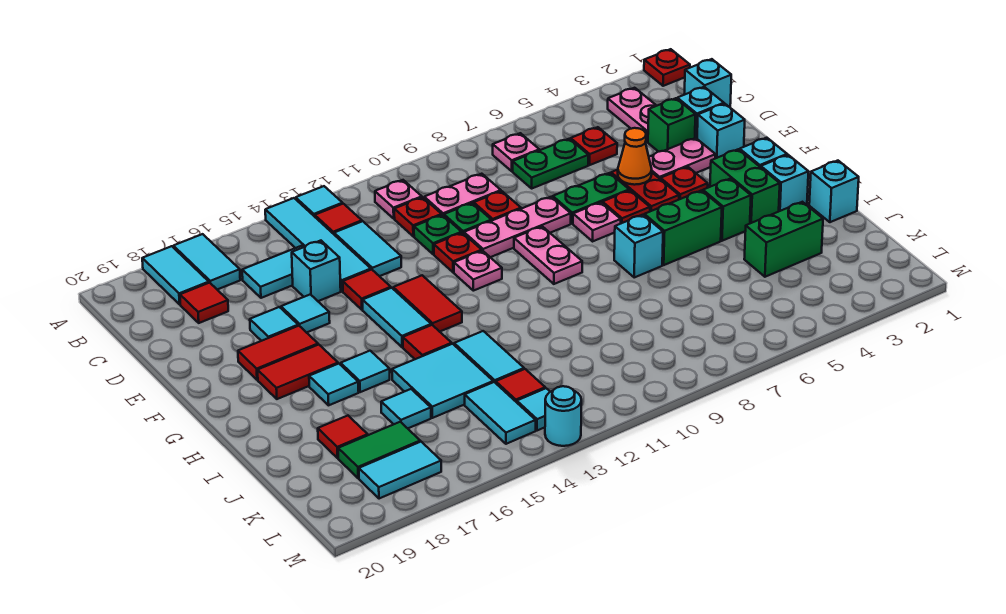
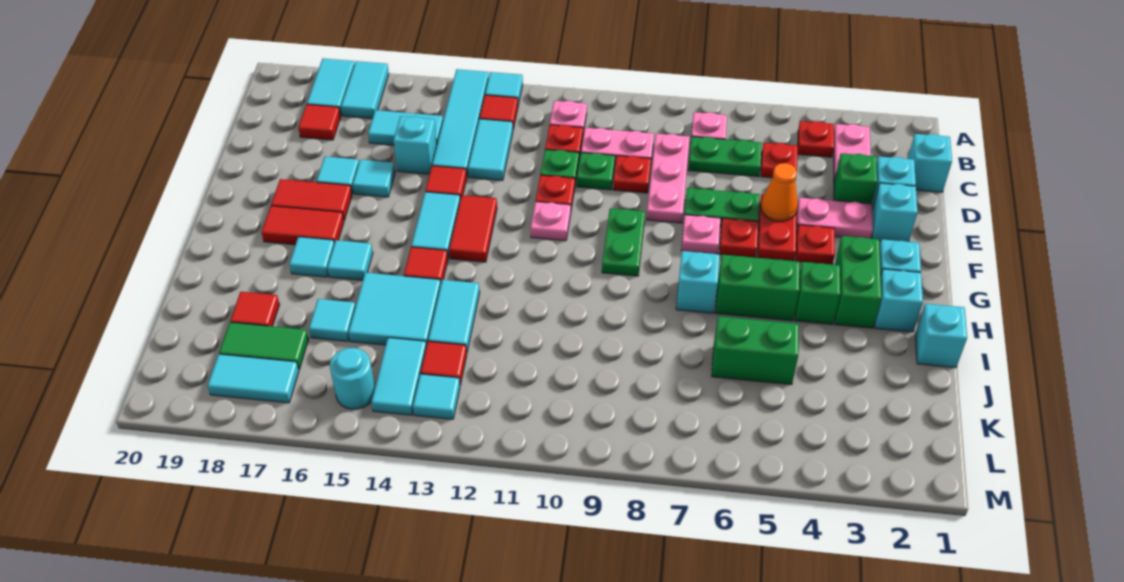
red plate A1 level 1 -> red plate B4 level 1
pink plate E8:E10 level 1 -> pink plate C8:E8 level 1
pink plate F9:G9 level 1 -> green plate F9:G9 level 1
green brick J3:J4 level 1 -> green brick J5:J6 level 1
cyan round brick M13 level 1 -> cyan round brick L15 level 1

